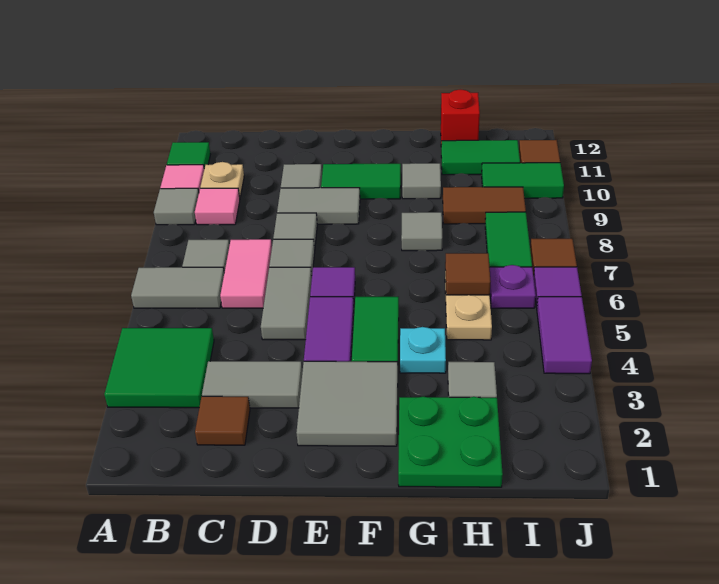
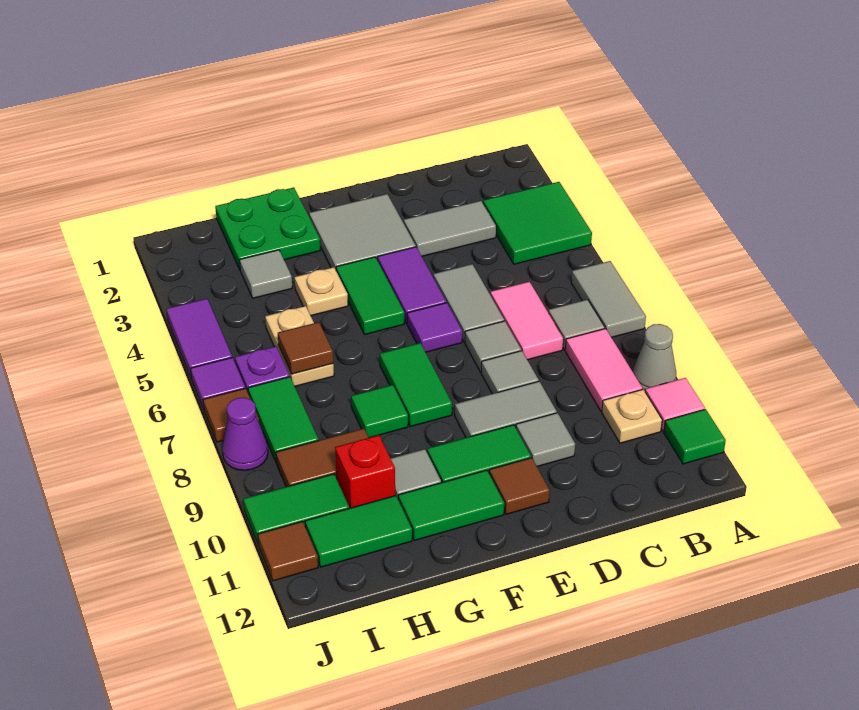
grey tile A6:B6 level 1 -> grey tile A6:A7 level 1
grey tile A9 level 1 -> grey cone A9 level 1
pink tile B9 level 1 -> pink tile B8:B9 level 1
brown tile C2 level 1 -> brown tile E11 level 1
none -> green tile F7:F8 level 1
none -> green tile F11:G11 level 1
cyan plate G4 level 1 -> tan plate G4 level 1
grey tile G8 level 1 -> green tile G8 level 1
red brick H12 level 1 -> red brick H10 level 1
none -> purple cone J8 level 1

